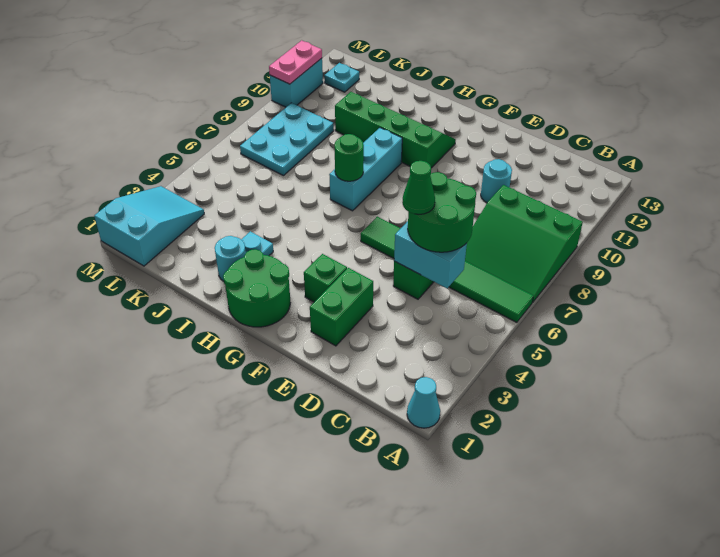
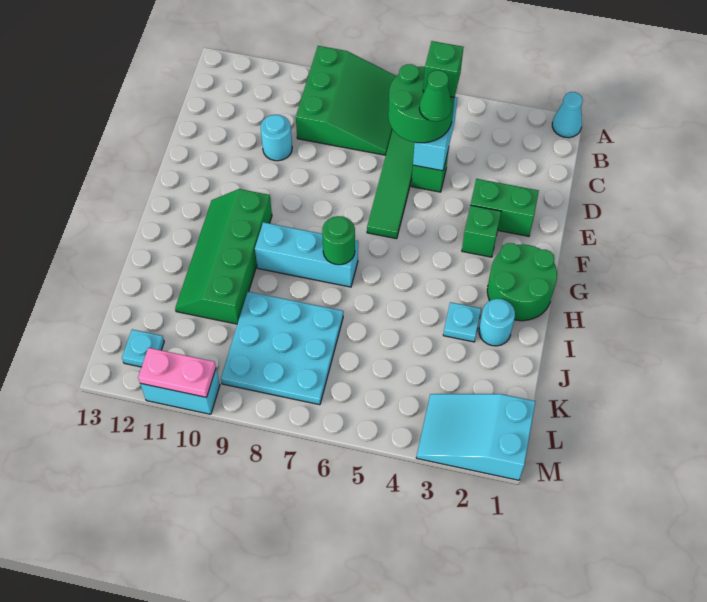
none -> green brick C5 level 4
cyan plate K7:L9 level 1 -> cyan plate J7:L9 level 1

